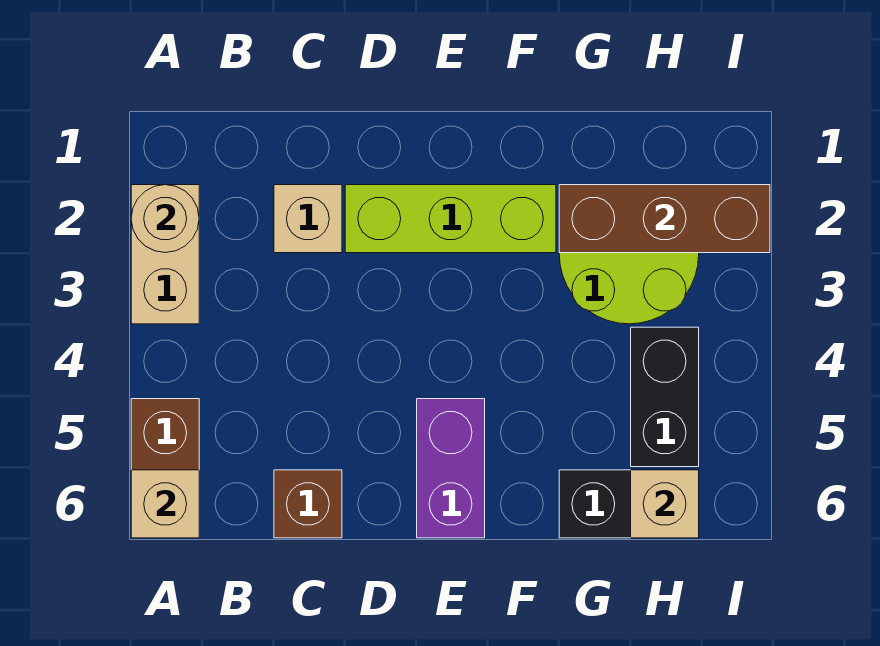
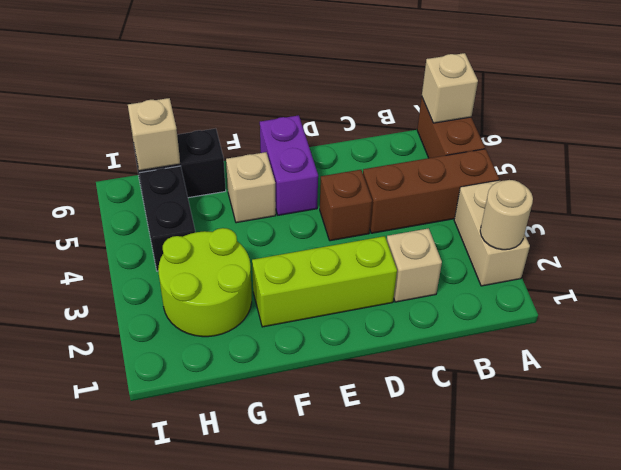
brown brick C6 level 1 -> brown brick D4 level 1
none -> tan brick F5 level 1
brown brick G2:I2 level 2 -> brown brick A4:C4 level 1

